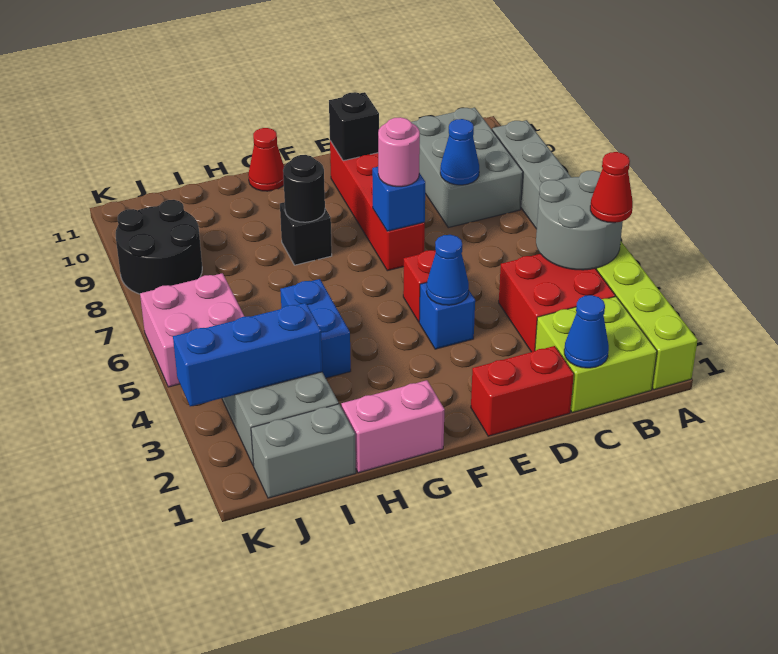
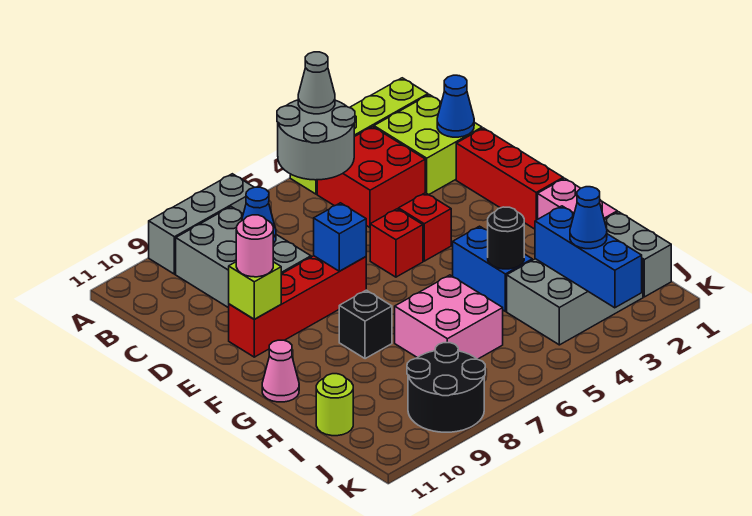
red cone A4 level 3 -> grey cone A4 level 3
grey brick B8:C10 level 1 -> grey brick B8:D9 level 1
red brick D1:E1 level 1 -> red brick D1:F1 level 1
blue brick E4 level 1 -> red brick E4 level 1
blue cone E4 level 2 -> blue cone J3 level 3
pink round brick E7 level 3 -> pink round brick E10 level 3
black brick E10 level 2 -> lime brick E10 level 2
black round brick G8 level 2 -> black round brick H4 level 2
red cone G11 level 1 -> pink cone G11 level 1
blue brick H4:H5 level 1 -> blue brick G4:H4 level 1
none -> lime round brick I11 level 1
pink brick J5:K6 level 1 -> pink brick H6:I7 level 1

